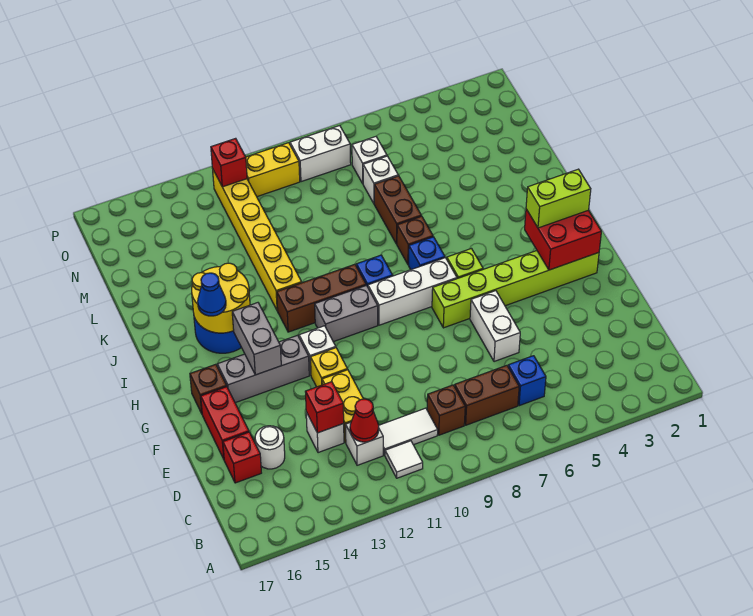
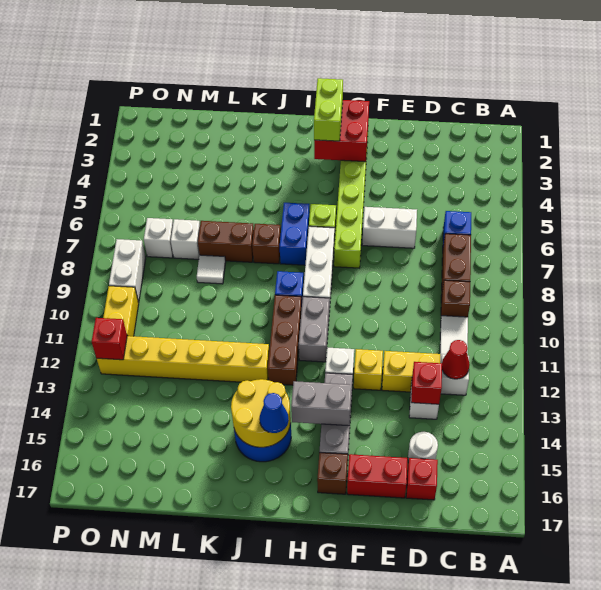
white tile B11 level 1 -> white tile L8 level 1
blue brick I7 level 1 -> blue brick I6:I7 level 1

